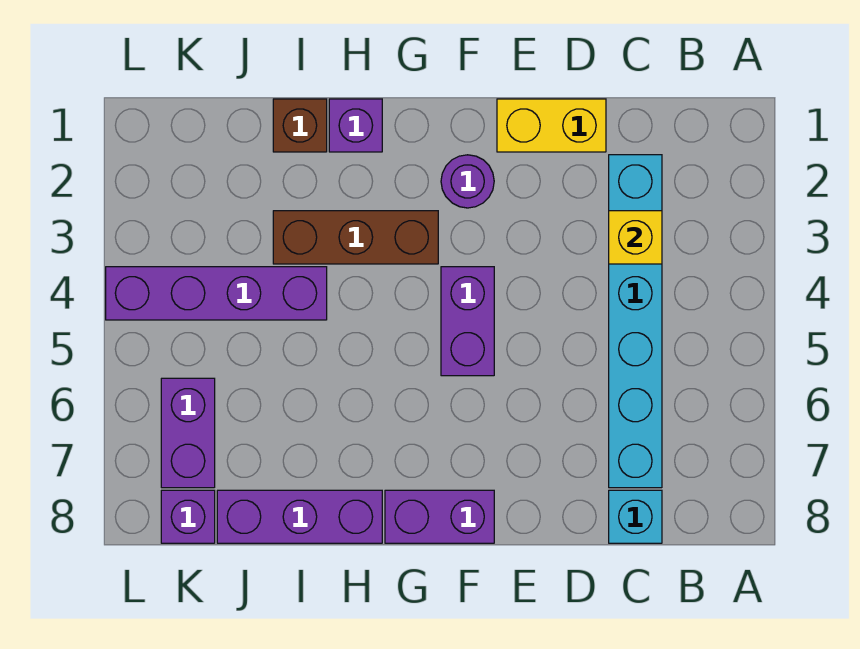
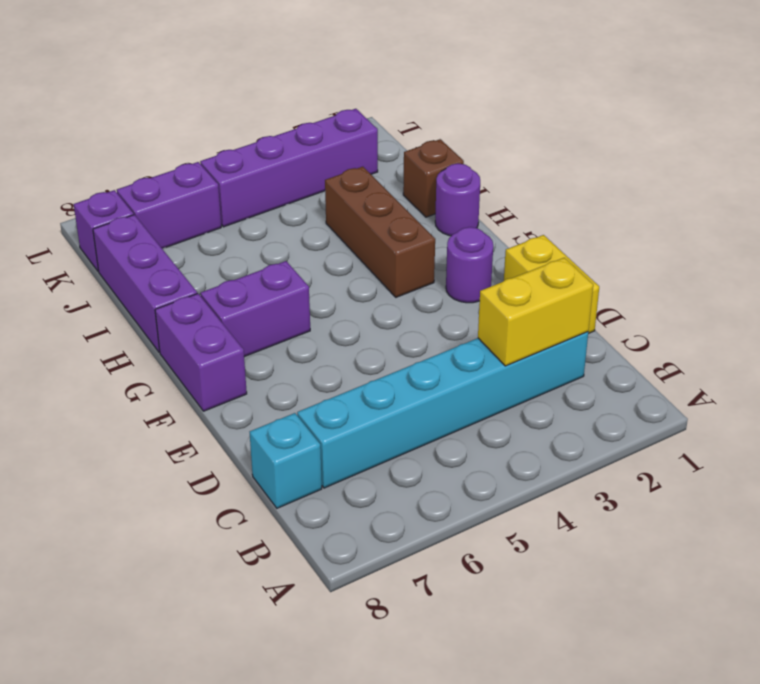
yellow brick C3 level 2 -> yellow brick C2:C3 level 2
purple brick F4:F5 level 1 -> purple brick G6:G7 level 1
purple brick H1 level 1 -> purple round brick H1 level 1
purple brick I4:L4 level 1 -> purple brick K2:K5 level 1

